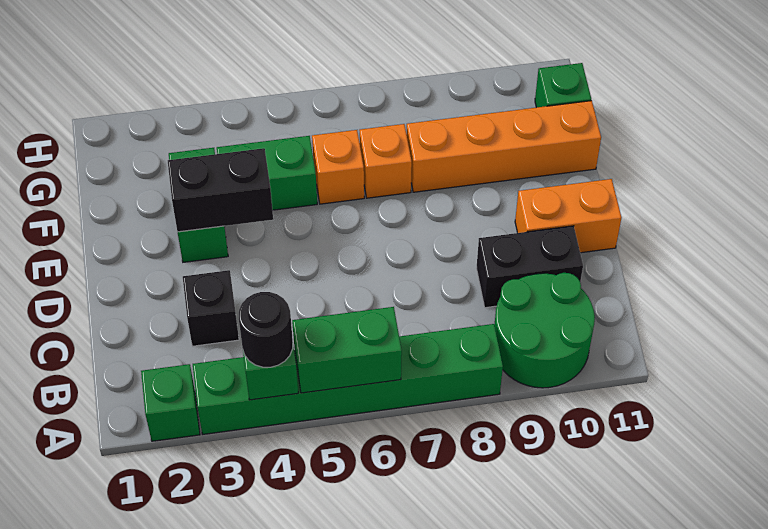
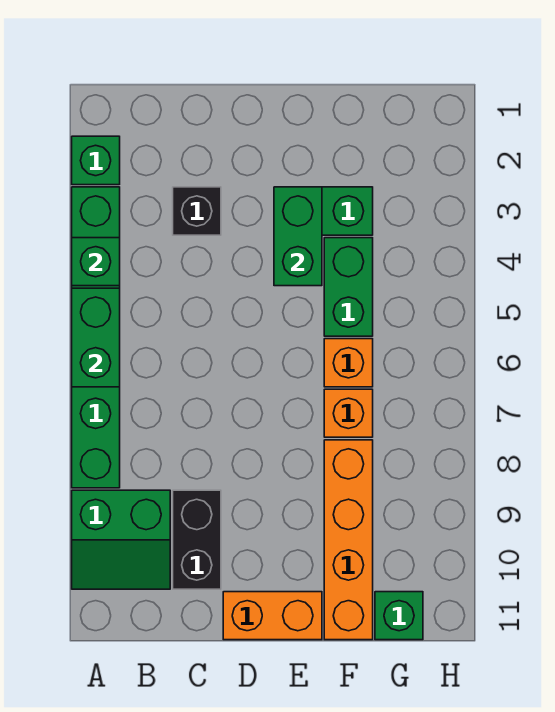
black round brick A4 level 3 -> none
green round brick A9:B10 level 1 -> green slope A9:B10 level 1 top 9
orange brick D10:D11 level 1 -> orange brick D11:E11 level 1
black brick E3:E4 level 2 -> green brick E3:E4 level 2

